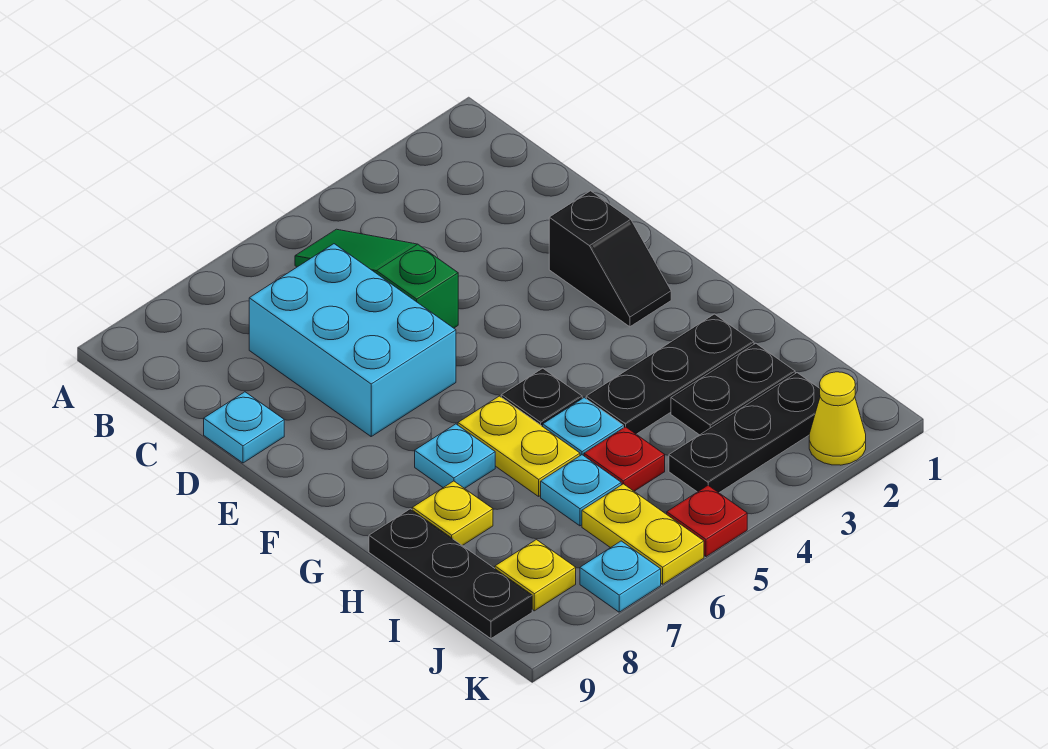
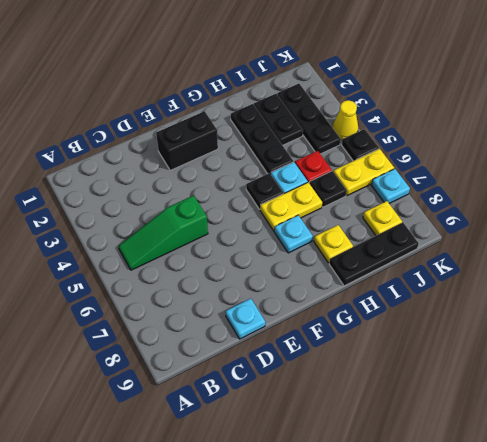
cyan brick C6:E7 level 1 -> none
black slope E2:F2 level 1 top E -> black brick E2:F2 level 1
cyan plate I6 level 1 -> black plate I6 level 1
yellow cone K2 level 1 -> yellow cone K4 level 1
red plate K5 level 1 -> black plate K5 level 1

